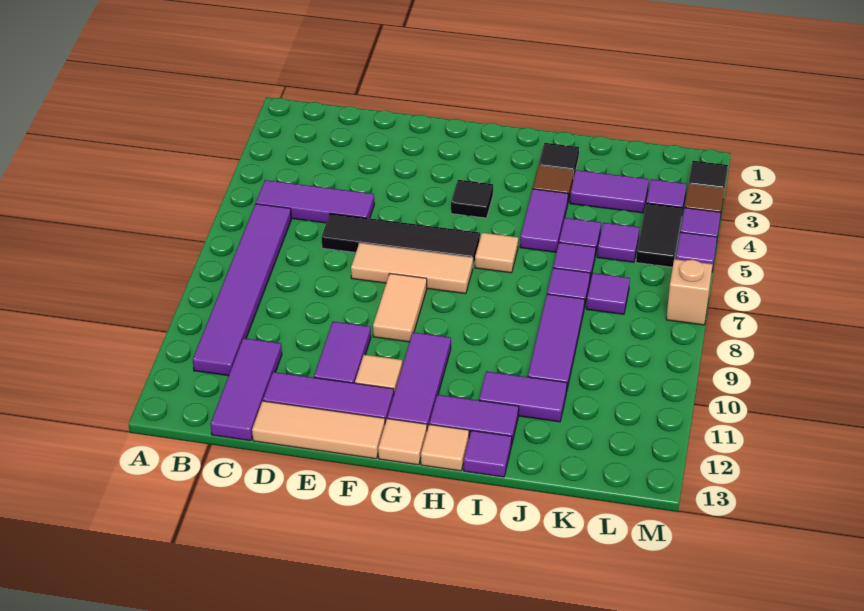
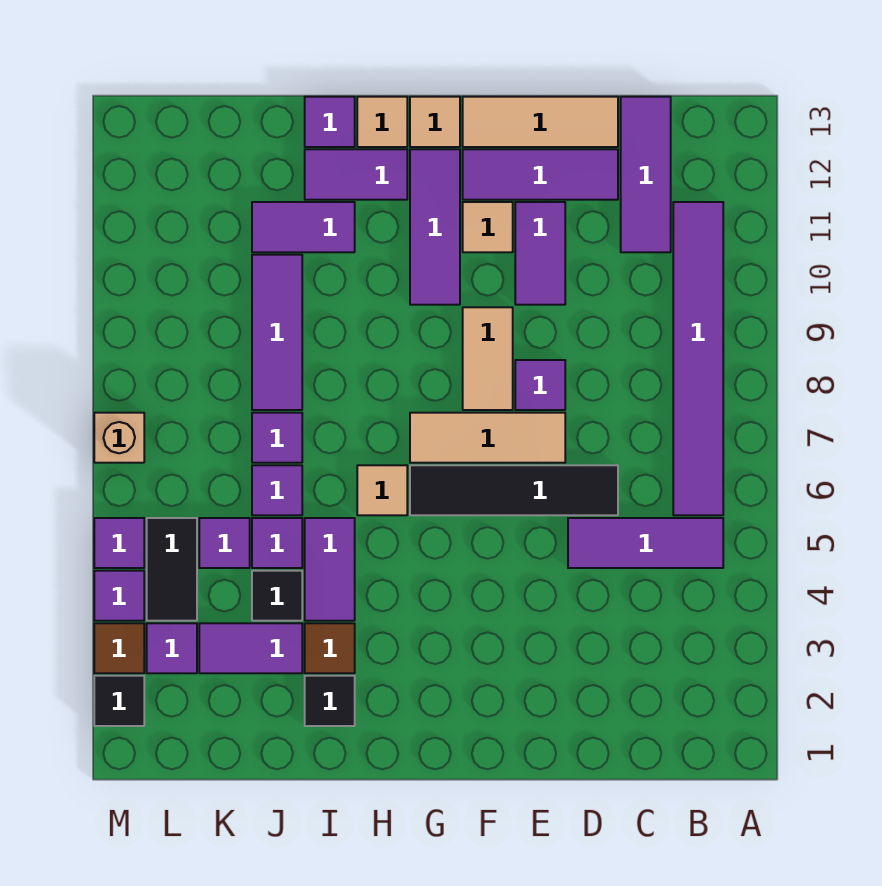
black tile G4 level 1 -> black tile J4 level 1
purple tile K7 level 1 -> purple tile E8 level 1

